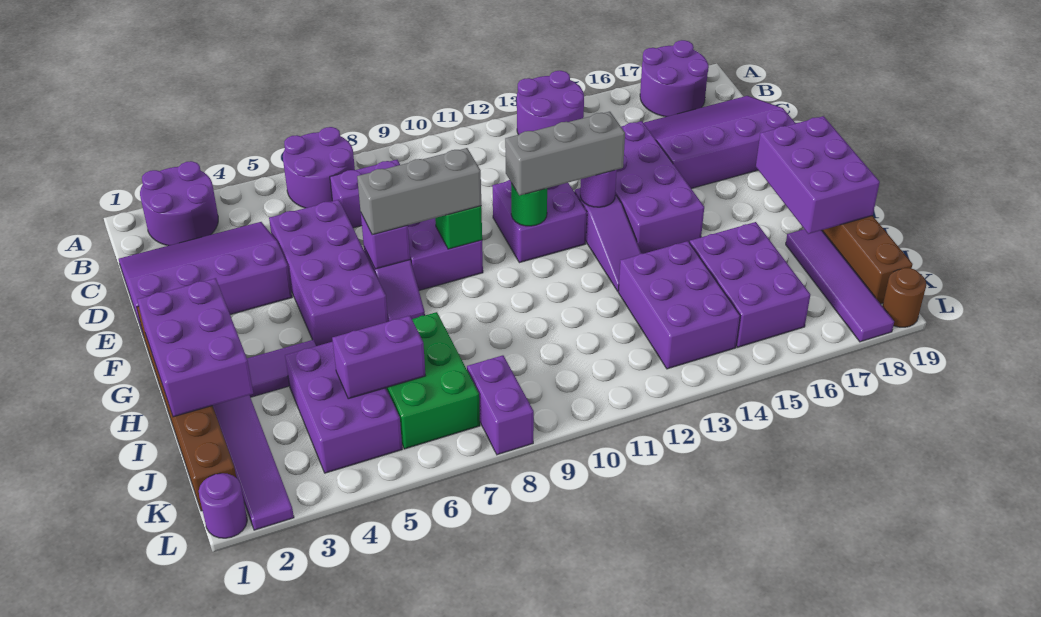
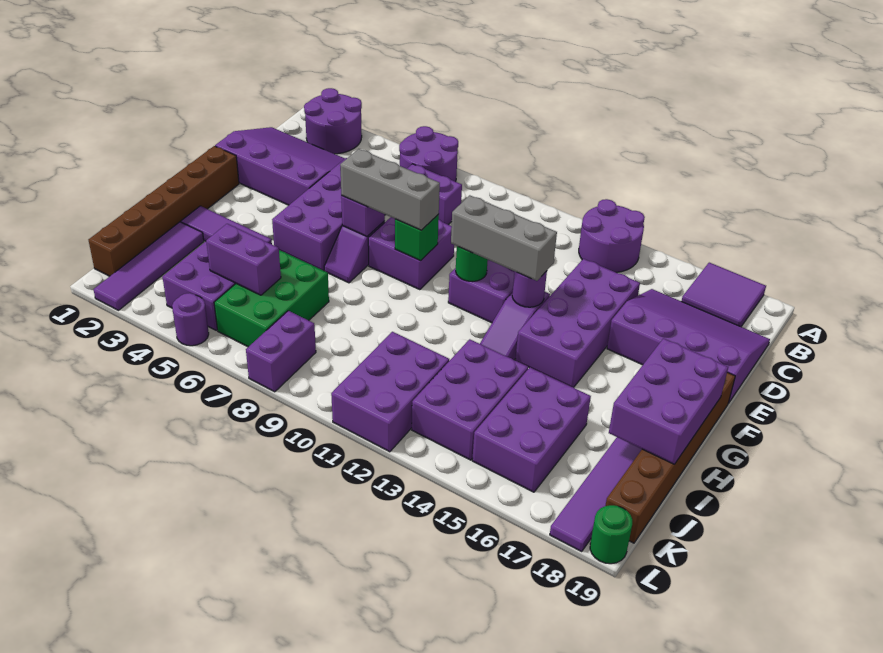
purple round brick A17:B18 level 1 -> purple tile A17:B18 level 1
purple brick G1:I2 level 2 -> purple brick J11:L12 level 1
purple round brick L1 level 1 -> purple round brick L5 level 1
brown round brick L19 level 1 -> green round brick L19 level 1

